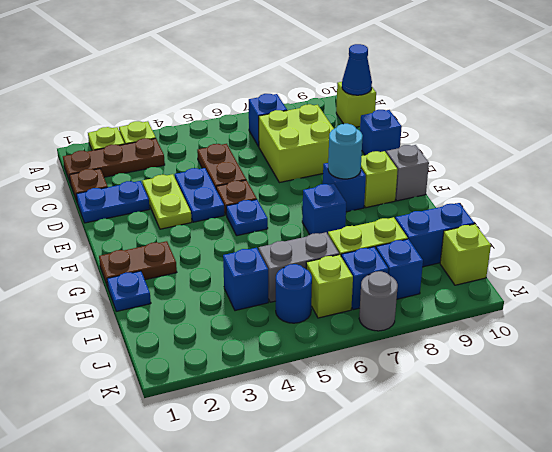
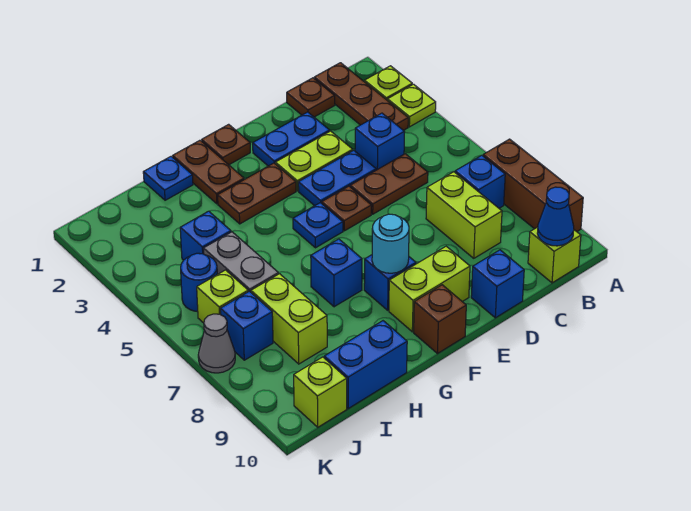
none -> brown brick A7:A9 level 1
lime brick C7:D8 level 1 -> lime brick C7:C8 level 1
blue plate D1:D2 level 1 -> blue plate D2:E2 level 1
none -> brown plate F1 level 1
none -> brown plate F3:G3 level 1
lime brick F9 level 1 -> lime brick E9:F9 level 1
grey brick F10 level 1 -> brown brick F10 level 1
blue brick I9:I10 level 1 -> blue brick H10:I10 level 1
blue brick J8 level 1 -> blue brick C4 level 1
grey round brick K7 level 1 -> grey cone K7 level 1

